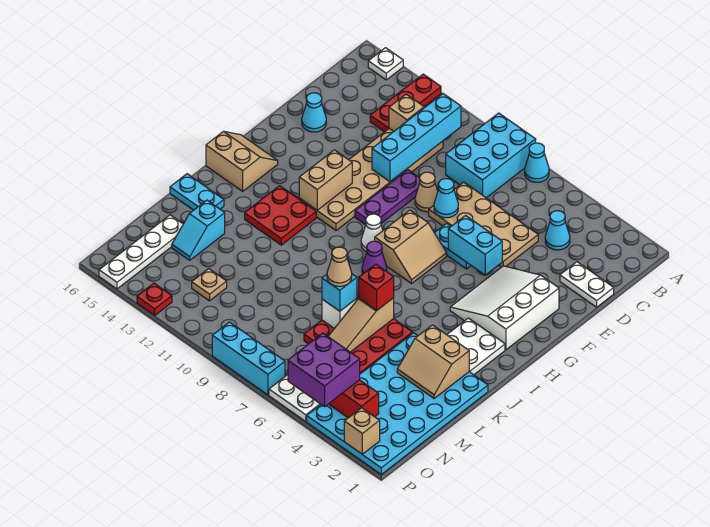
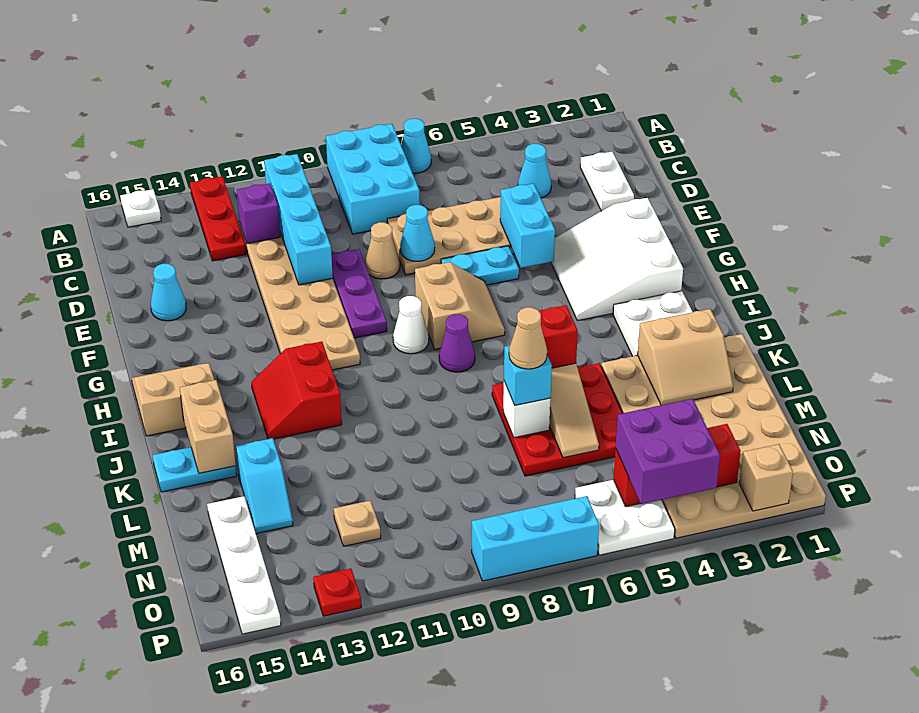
tan brick C12 level 2 -> purple brick C12 level 2
white plate D1:D2 level 1 -> white plate C2:D2 level 1
cyan brick F5:F6 level 2 -> cyan brick E5:F5 level 2
tan brick G12:H12 level 2 -> tan brick J15:K15 level 2
red plate I12:J13 level 1 -> red slope I12:J13 level 1 top 12
cyan plate K1:P4 level 1 -> tan plate K1:P4 level 1

